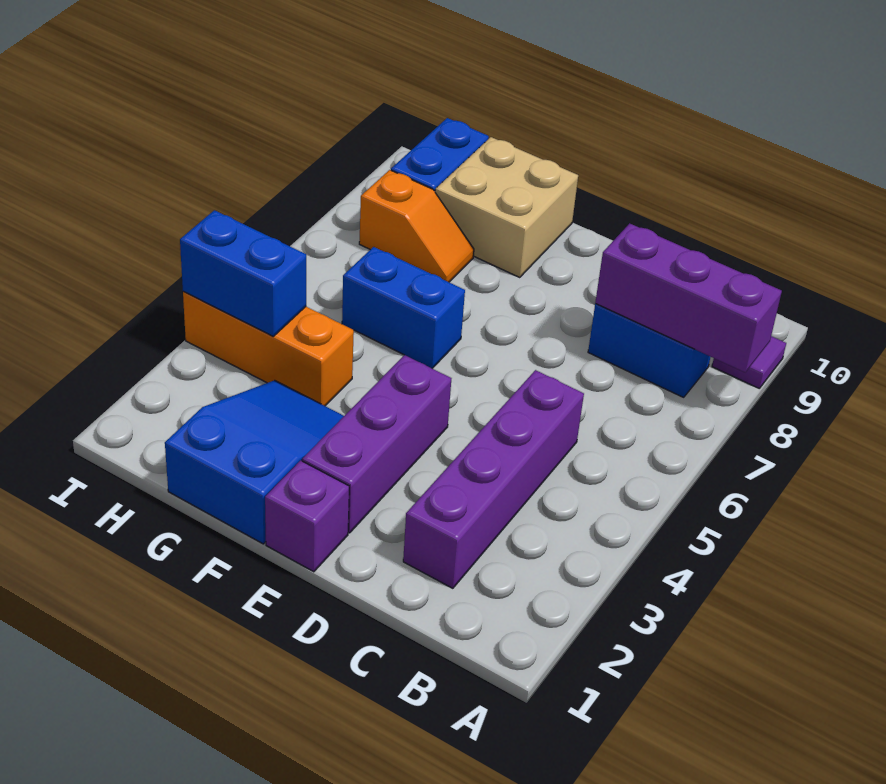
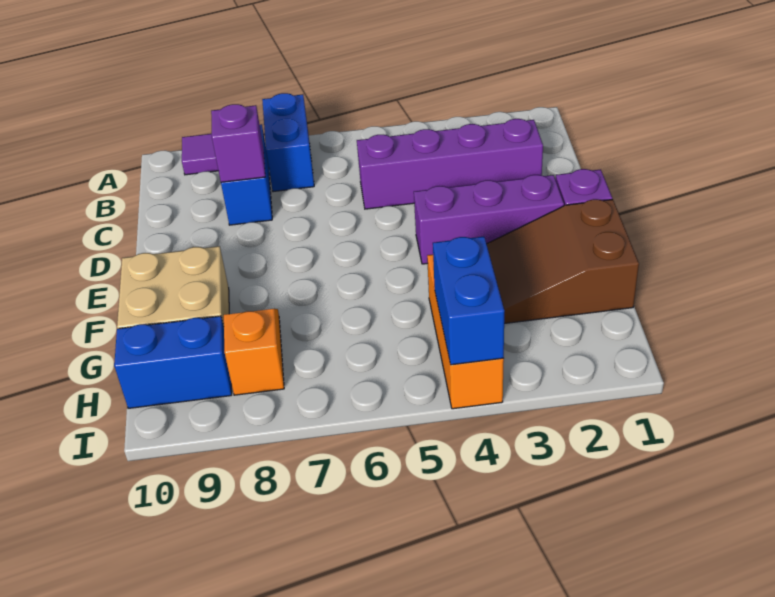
purple brick A8:C8 level 2 -> purple brick C8 level 2
blue slope F1:G3 level 1 top 1 -> brown slope F1:G3 level 1 top 1
blue brick F6:G6 level 1 -> blue brick A7:B7 level 1

